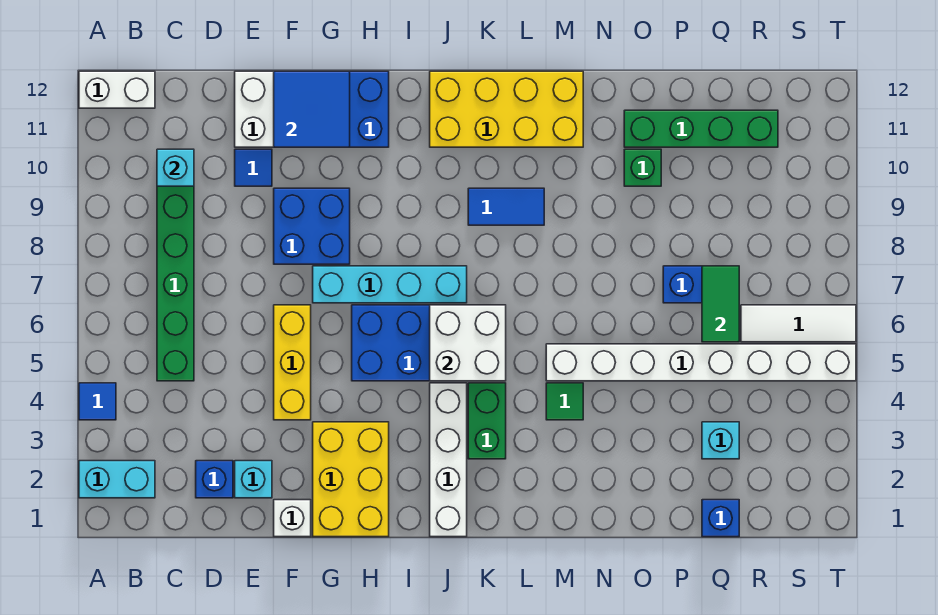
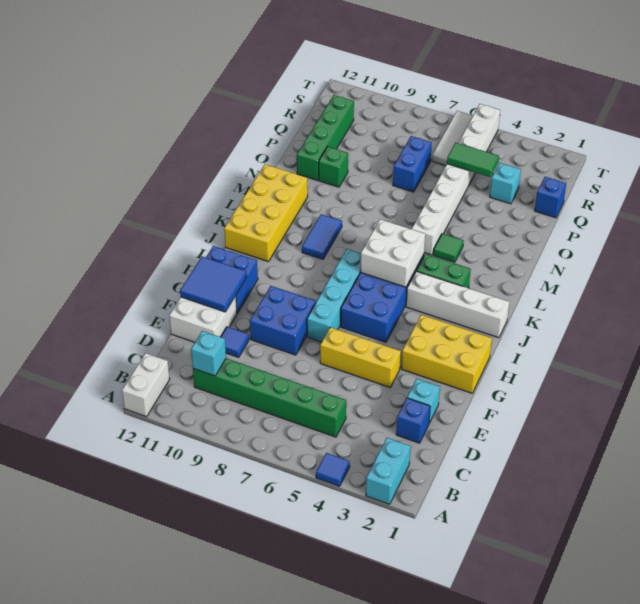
white brick F1 level 1 -> none
green tile Q6:Q7 level 2 -> green tile Q4:Q5 level 2

